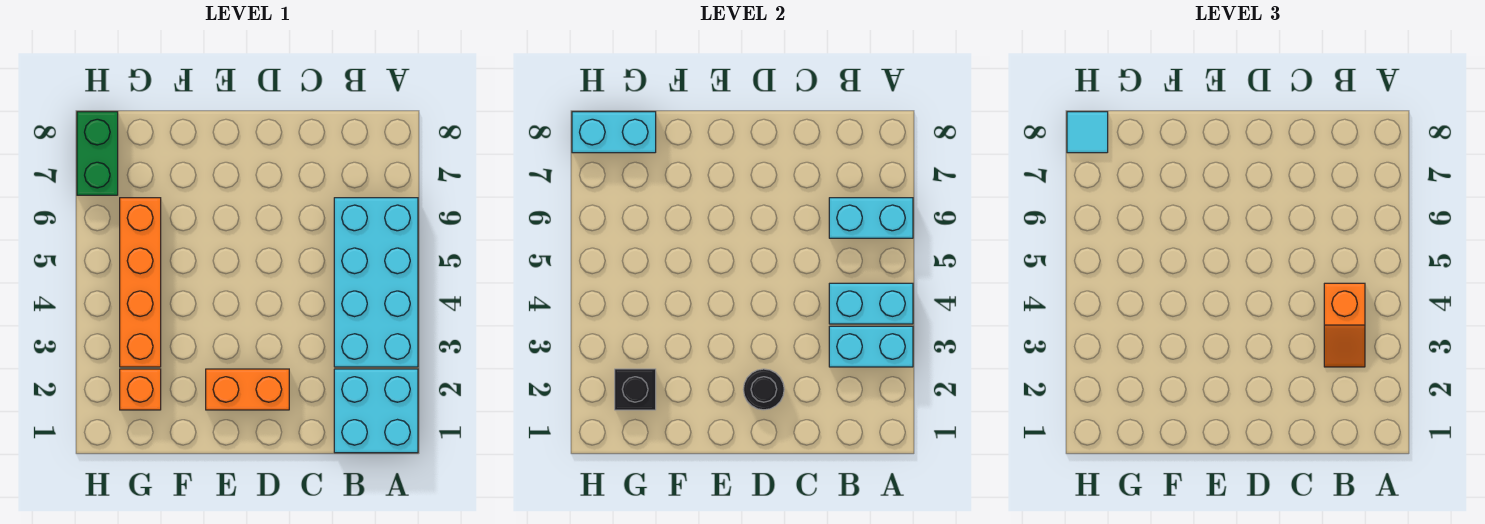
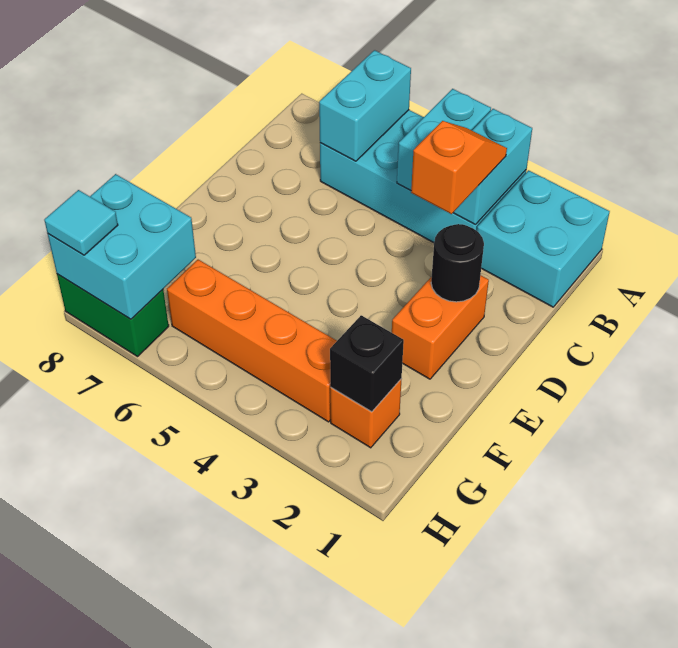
orange slope B3:B4 level 3 top 4 -> orange slope B3:C3 level 3 top C
cyan brick G8:H8 level 2 -> cyan brick G7:H8 level 2

